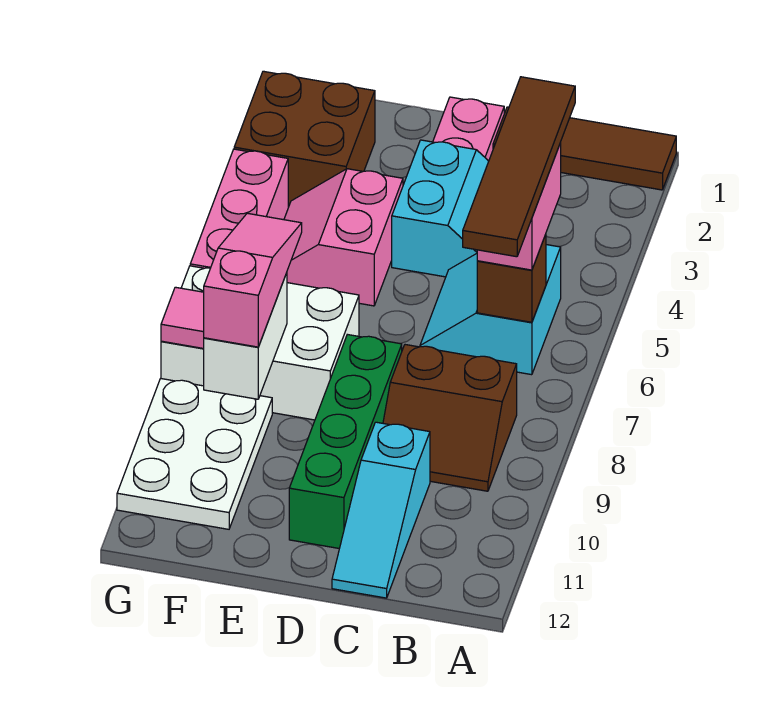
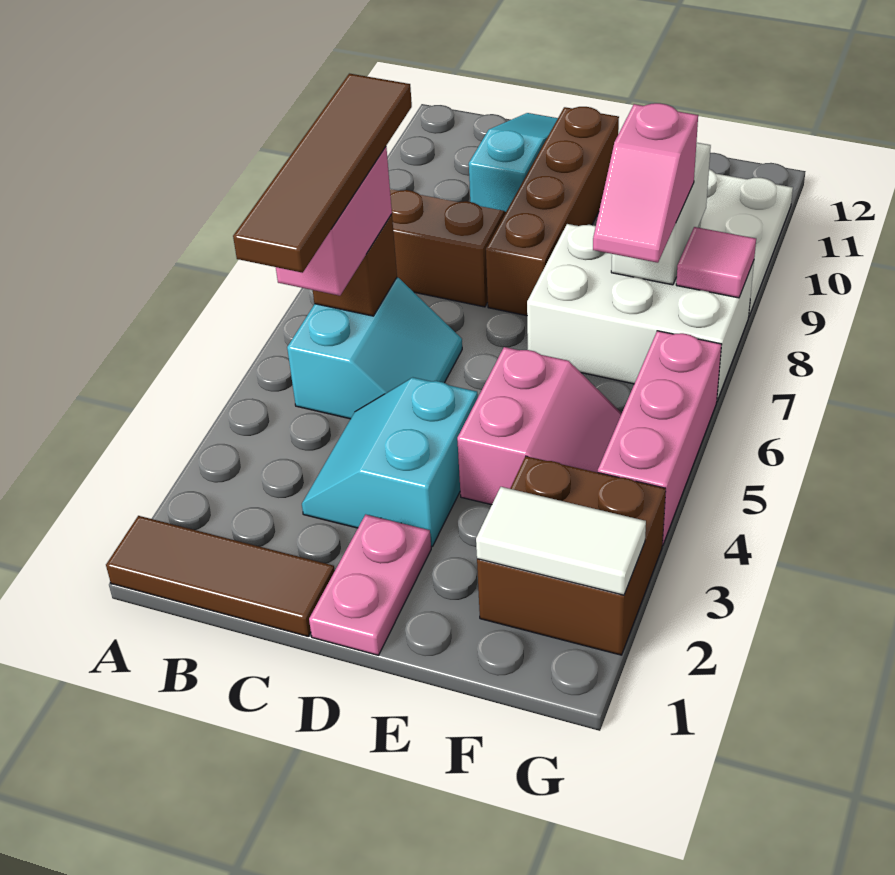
green brick D8:D11 level 1 -> brown brick D8:D11 level 1
none -> white tile F2:G2 level 2
pink slope F7:F9 level 3 top 9 -> pink slope F7:F8 level 3 top 8

